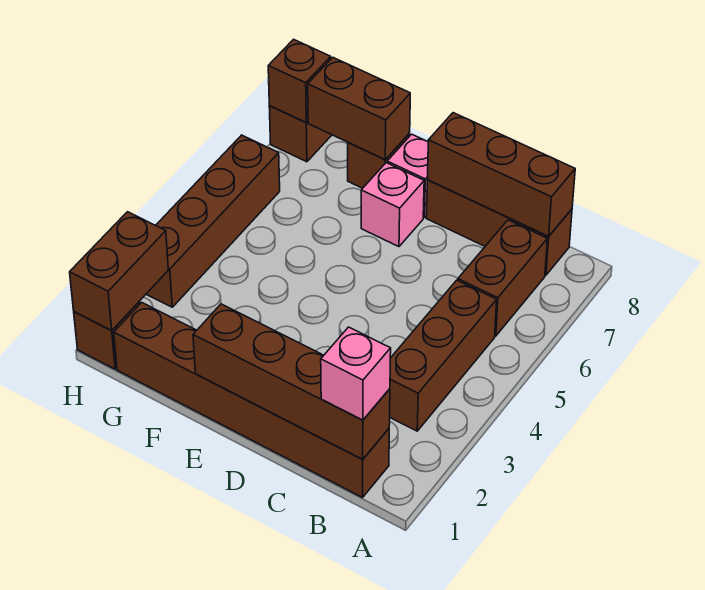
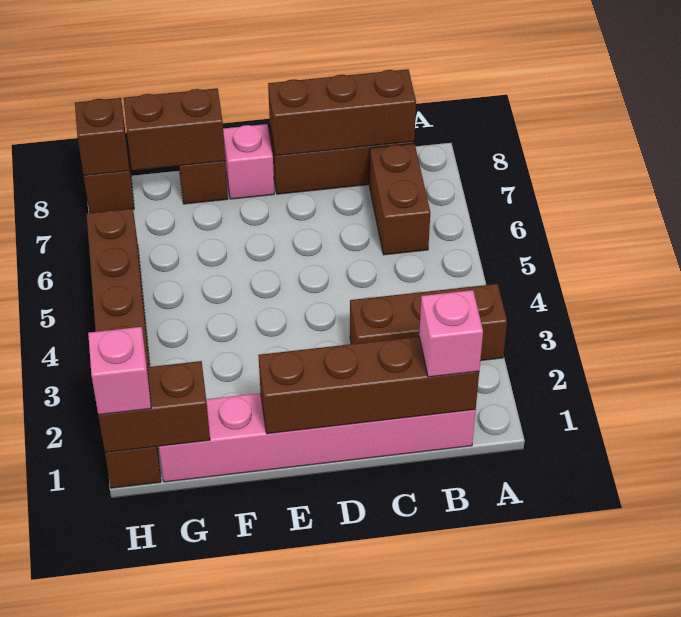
brown brick B1:G1 level 1 -> pink brick B1:G1 level 1
brown brick B3:B5 level 1 -> brown brick A3:C3 level 1
pink brick E7 level 1 -> pink brick H1 level 3
brown brick H1:H2 level 2 -> brown brick G1:H1 level 2

